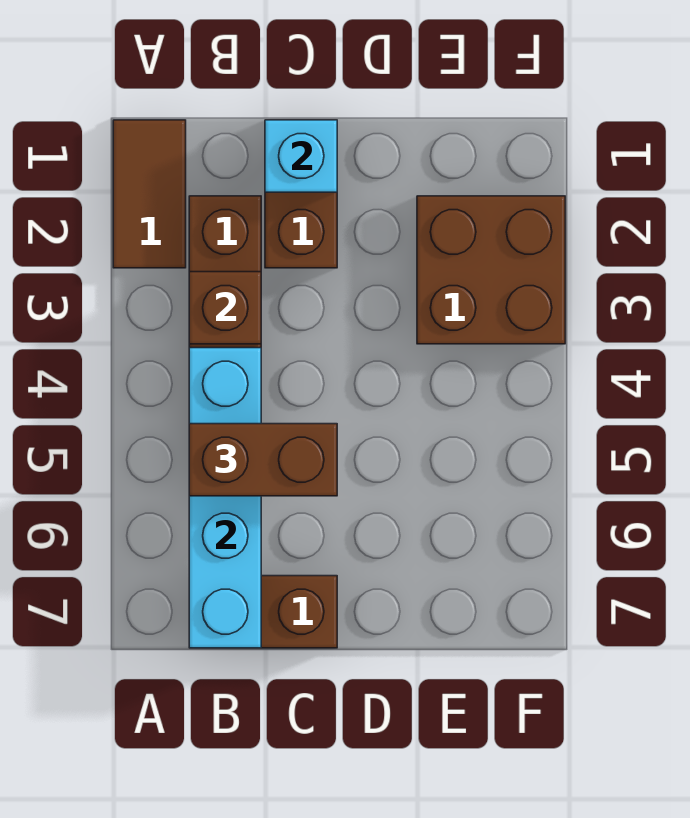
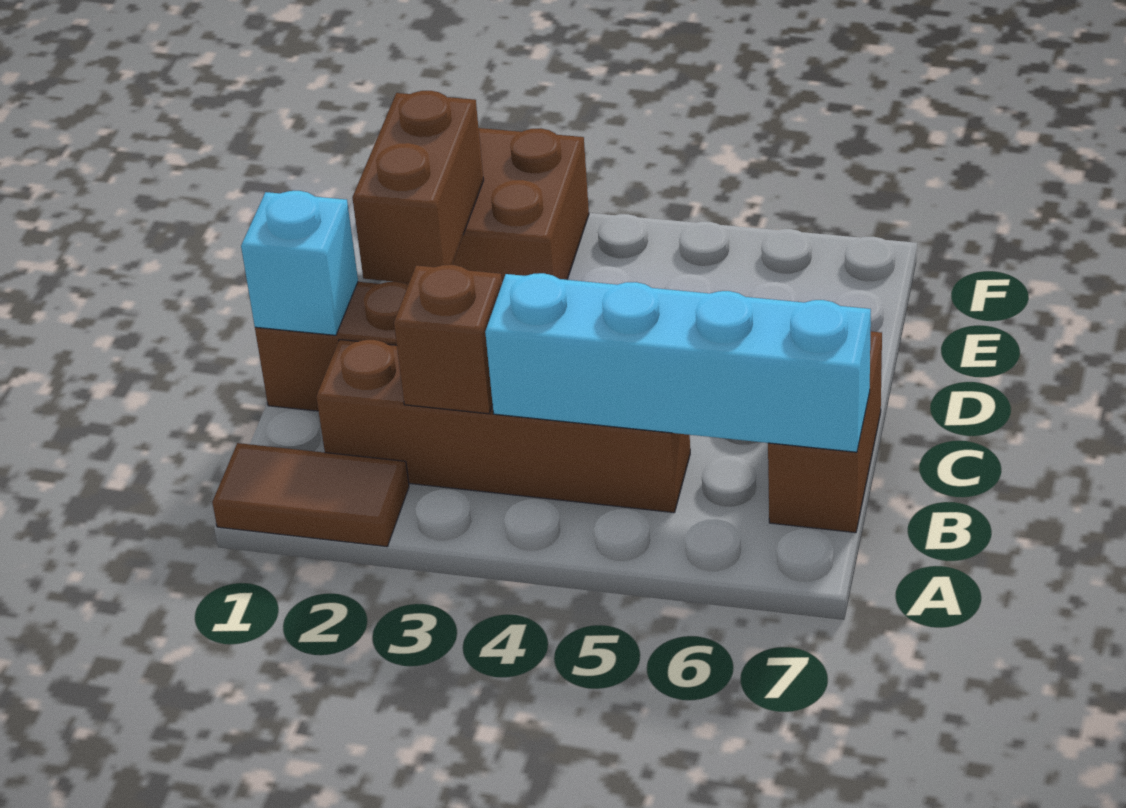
brown brick B5:C5 level 3 -> brown brick D2:E2 level 2

